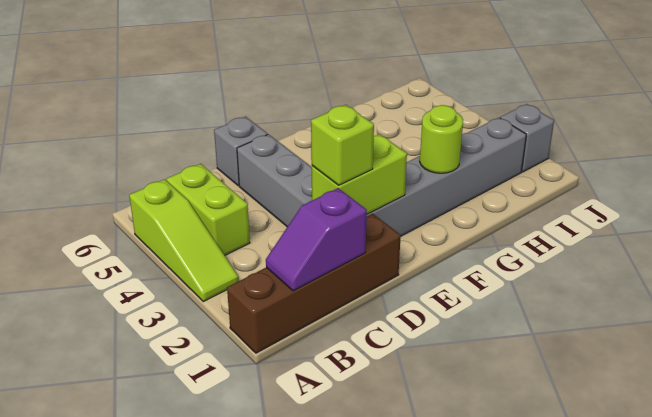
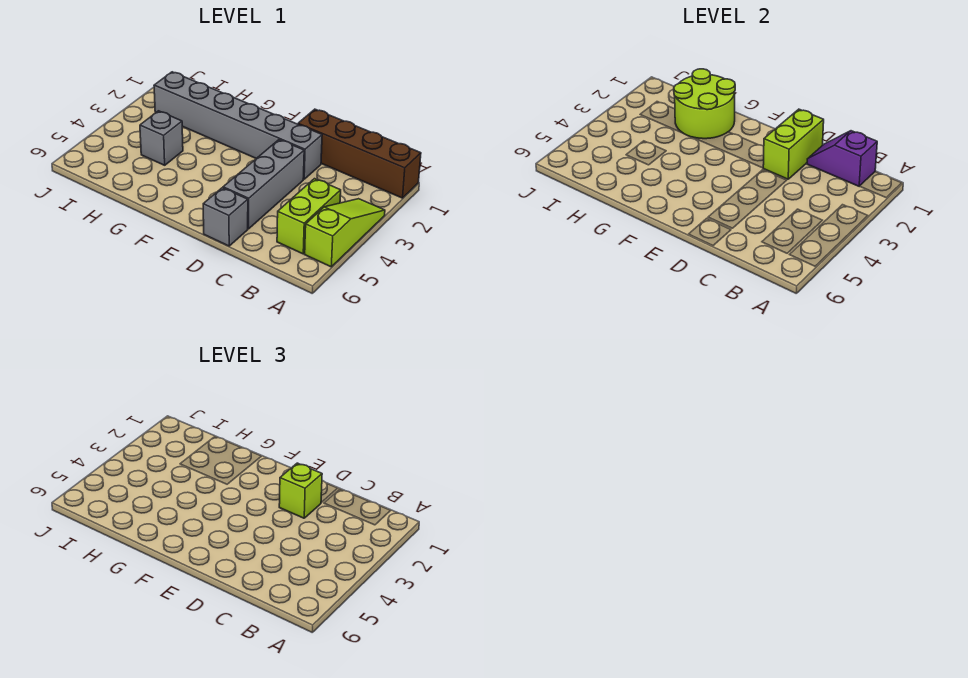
purple slope B1:C1 level 2 top C -> purple slope B1:C1 level 2 top B
lime brick D2:E2 level 2 -> lime brick D1:D2 level 2
lime round brick G2 level 2 -> lime round brick G1:H2 level 2
grey brick J2 level 1 -> grey brick H4 level 1

